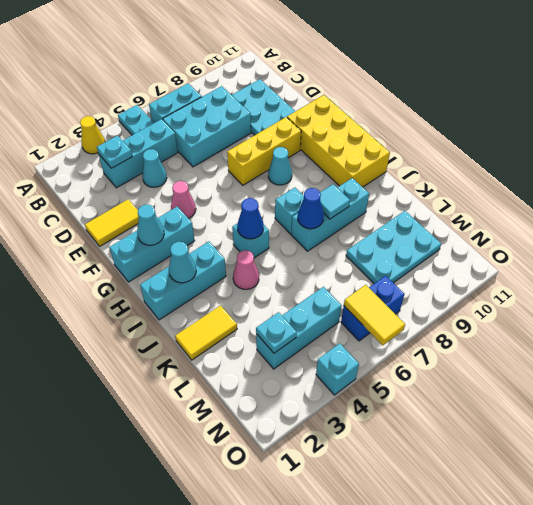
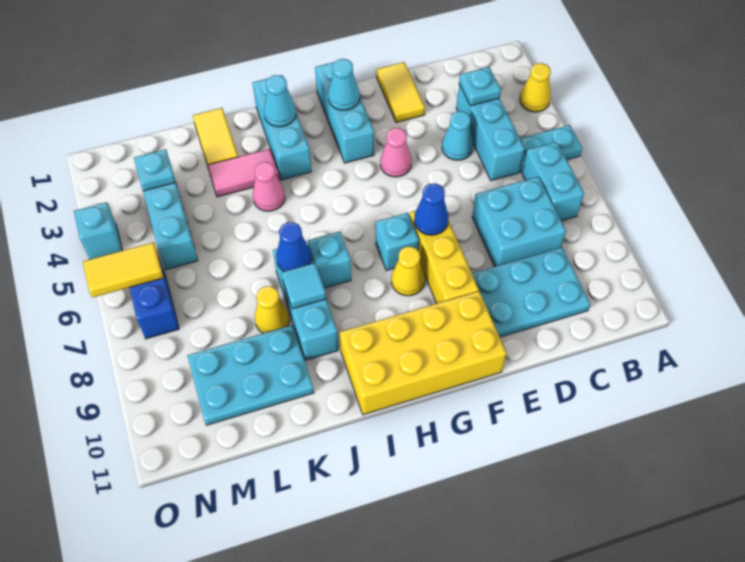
cyan brick C6:D8 level 1 -> cyan brick C7:D8 level 1
cyan cone G8 level 1 -> yellow cone G8 level 1
cyan brick I5 level 1 -> cyan brick G7 level 1
blue cone I5 level 2 -> blue cone F7 level 2
none -> pink tile J3:K3 level 1
none -> yellow cone K8 level 1
cyan plate L8:M10 level 1 -> cyan plate K9:M10 level 1

